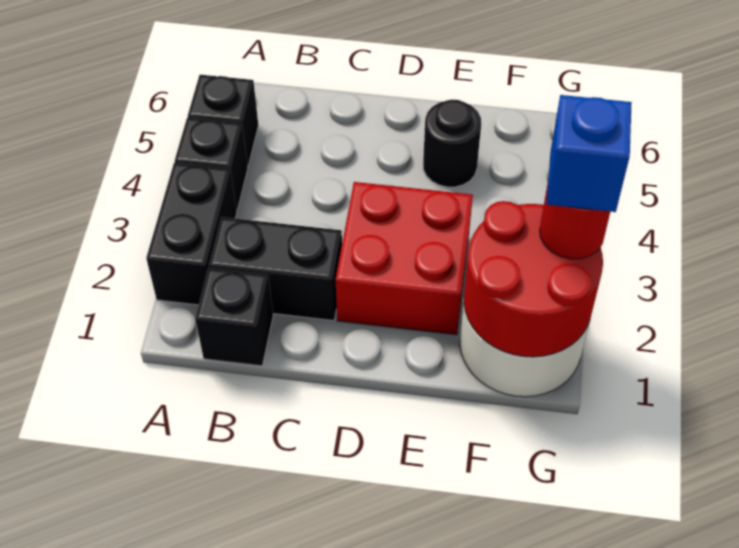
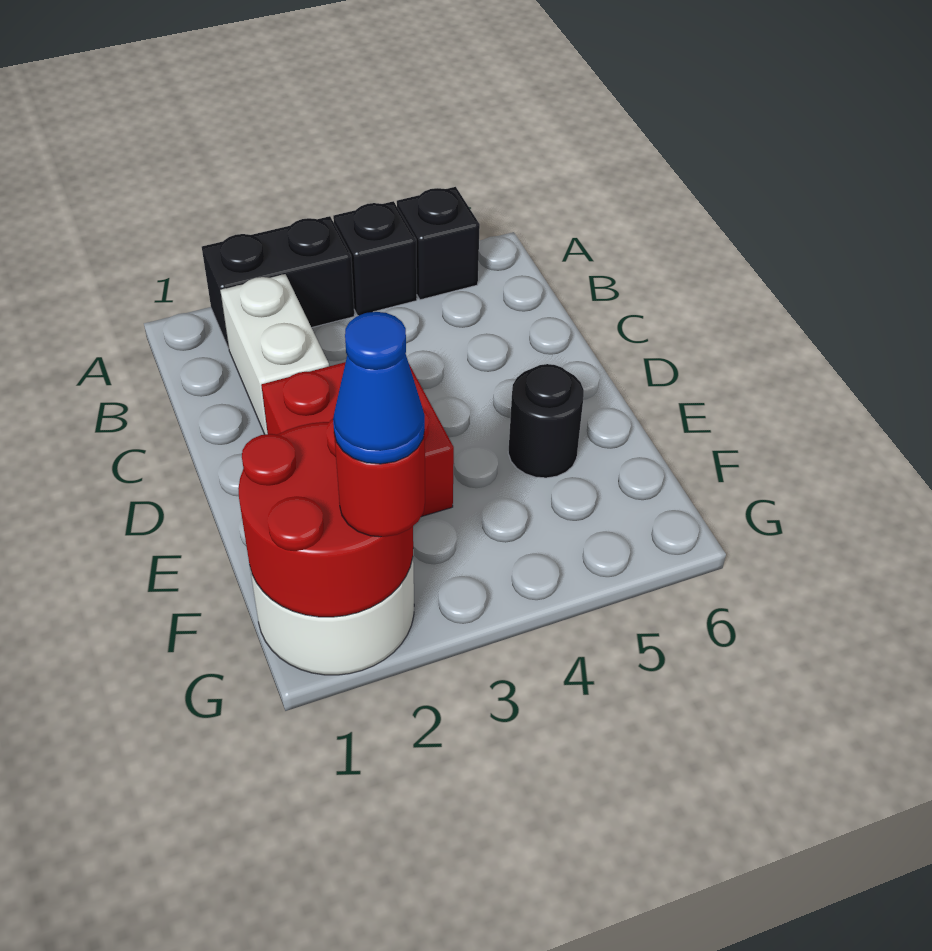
black brick B1 level 1 -> none
black brick B2:C2 level 1 -> white brick B2:C2 level 1
blue brick G2 level 4 -> blue cone G2 level 4

